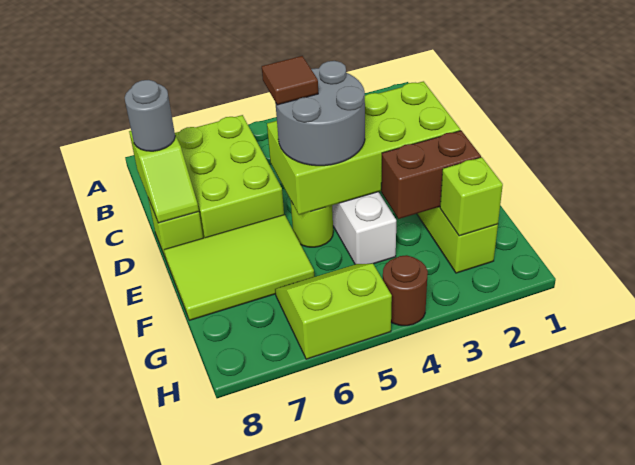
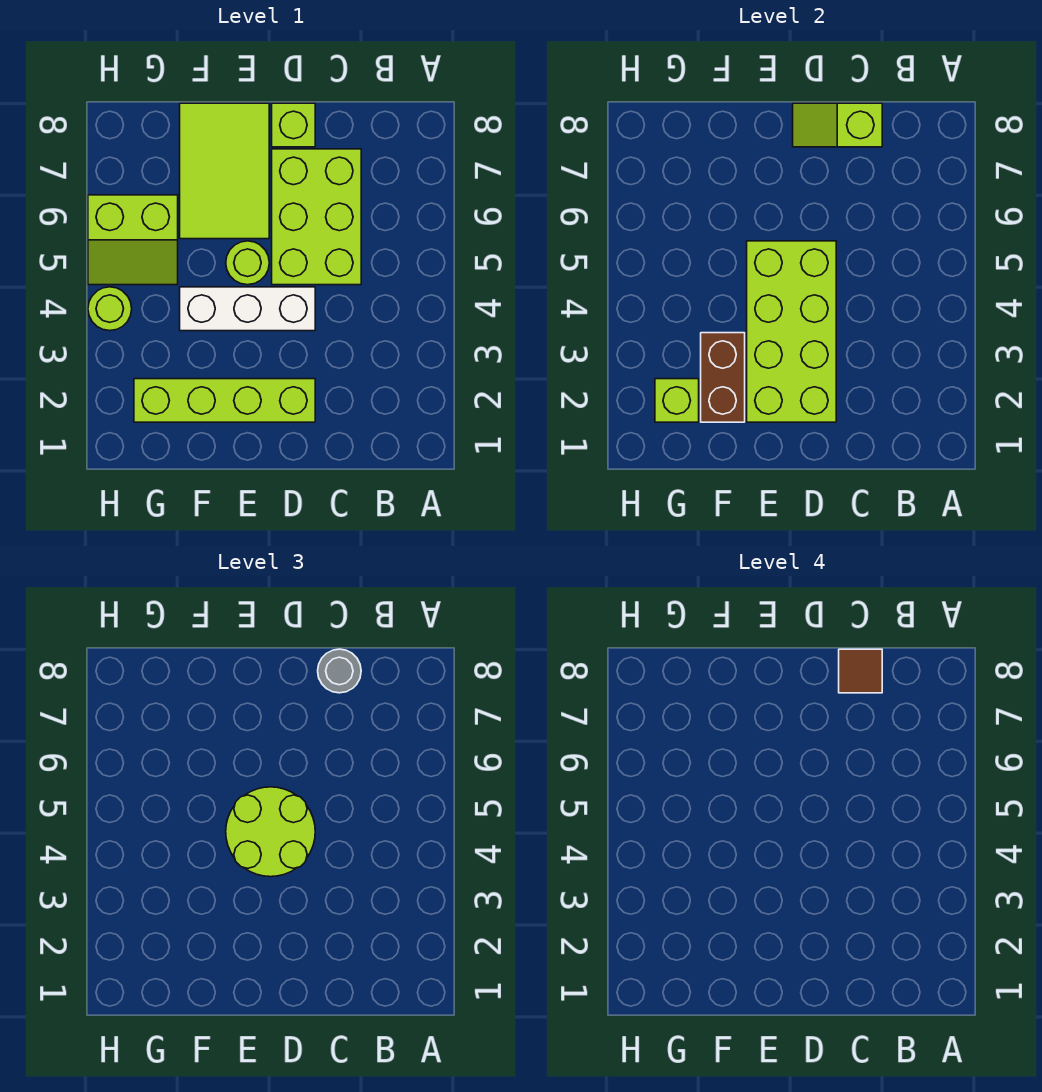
lime brick B6:D7 level 1 -> lime brick C5:D7 level 1
grey round brick D4:E5 level 3 -> lime round brick D4:E5 level 3
brown tile D5 level 4 -> brown tile C8 level 4
lime slope G5:H6 level 1 top H -> lime slope G5:H6 level 1 top 6
brown round brick H4 level 1 -> lime round brick H4 level 1

